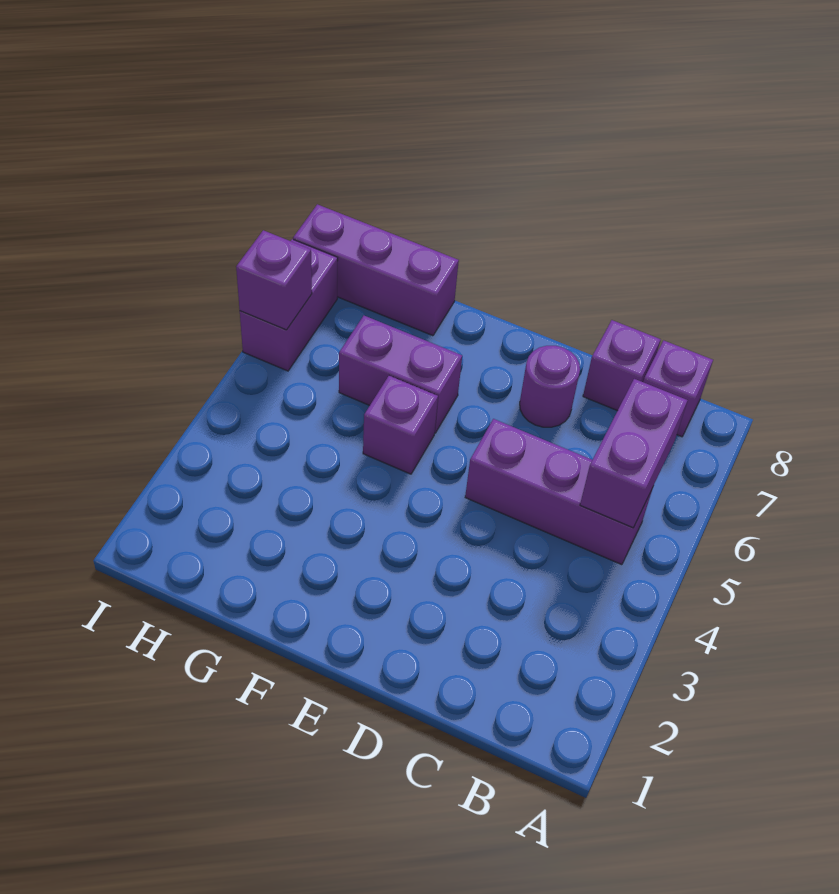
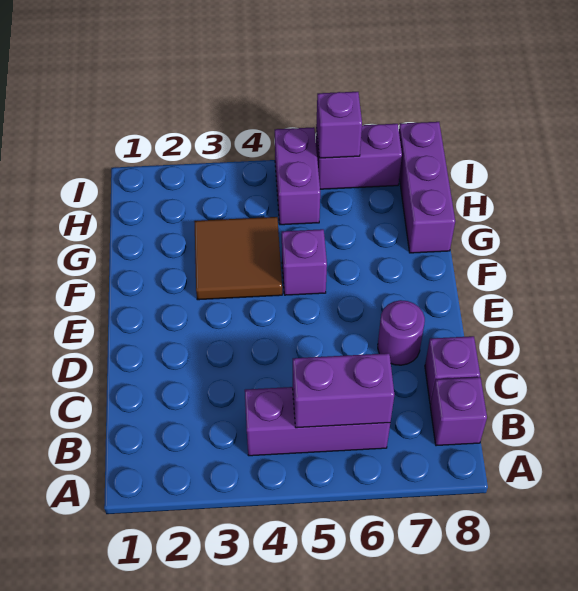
purple brick B5:D5 level 1 -> purple brick B4:B6 level 1
none -> brown tile F3:G4 level 1
purple brick F6:G6 level 1 -> purple brick H5:I5 level 1

